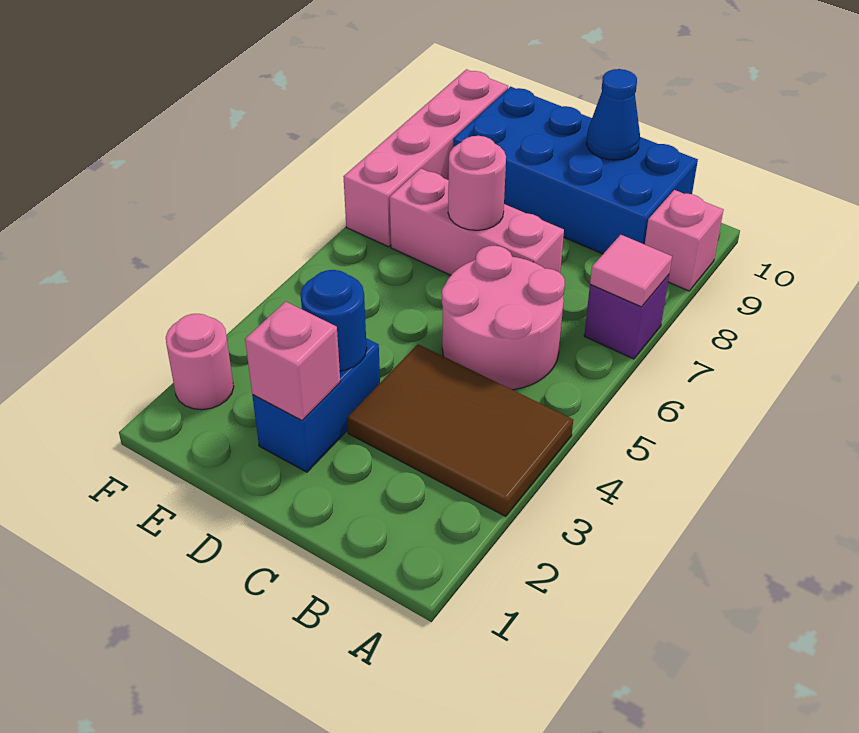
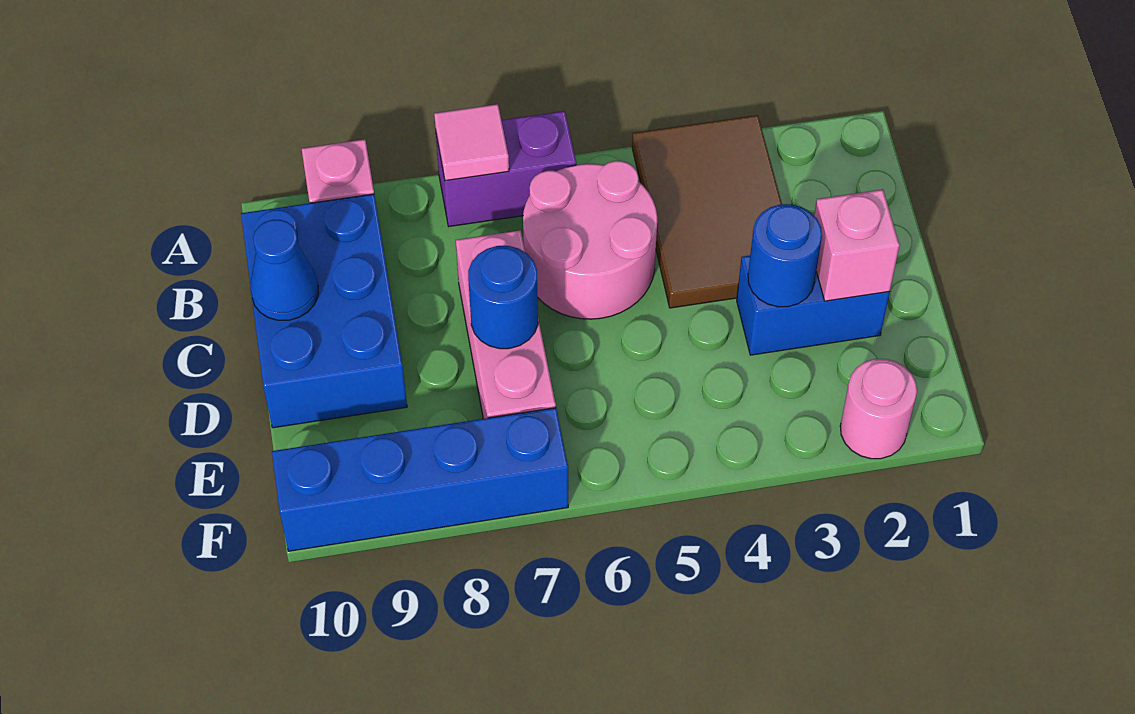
purple brick A7 level 1 -> purple brick A6:A7 level 1
blue brick B9:E10 level 1 -> blue brick B9:D10 level 1
pink round brick D7 level 2 -> blue round brick D7 level 2
pink brick F7:F10 level 1 -> blue brick F7:F10 level 1

